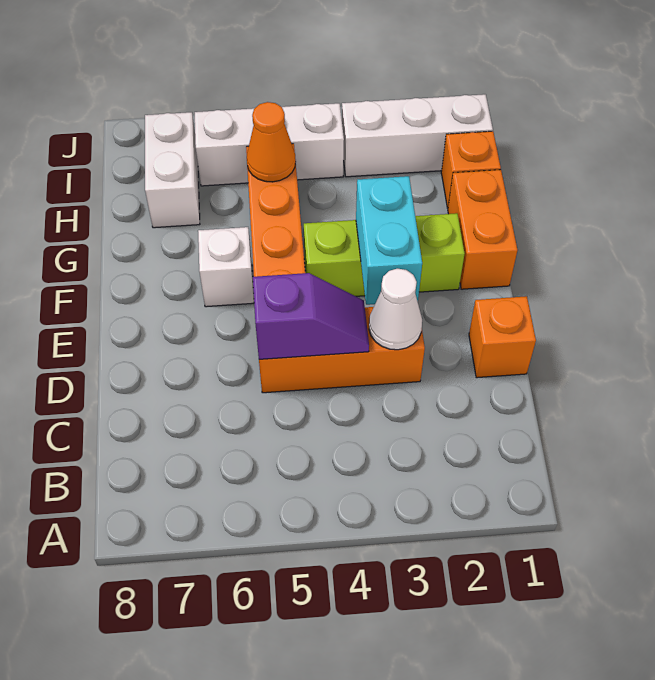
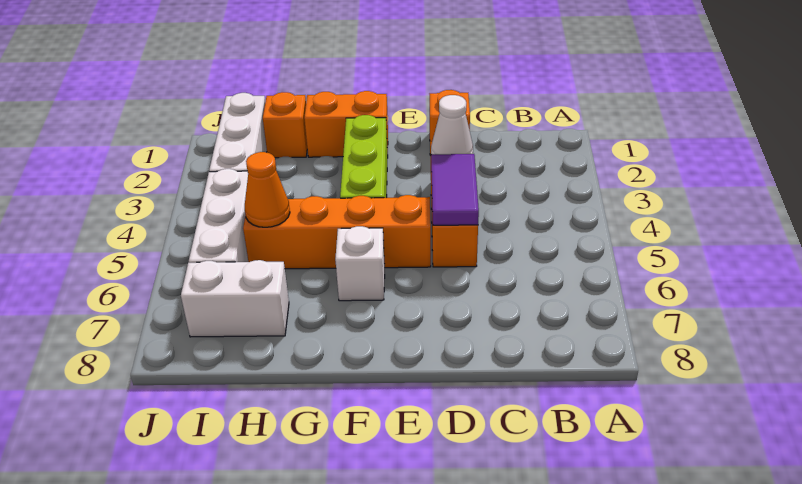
purple slope D4:D5 level 2 top 5 -> purple tile D4:D5 level 2
cyan brick E3:F3 level 2 -> none

